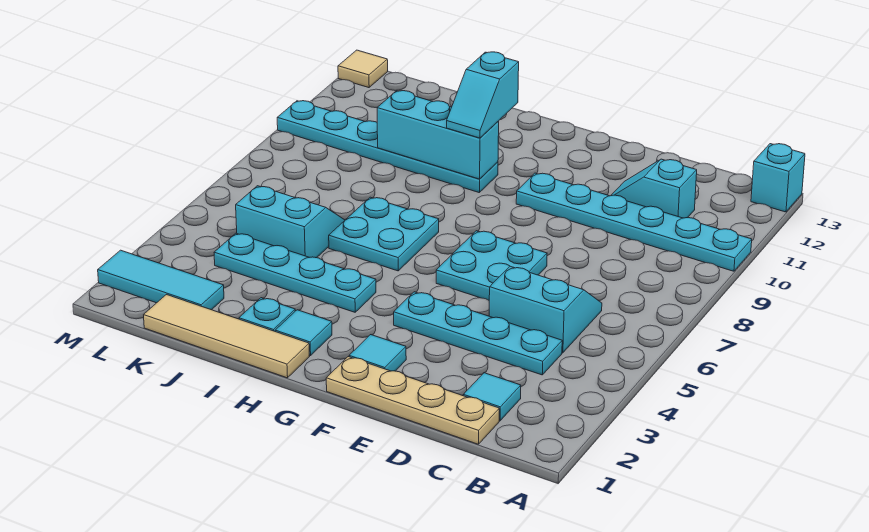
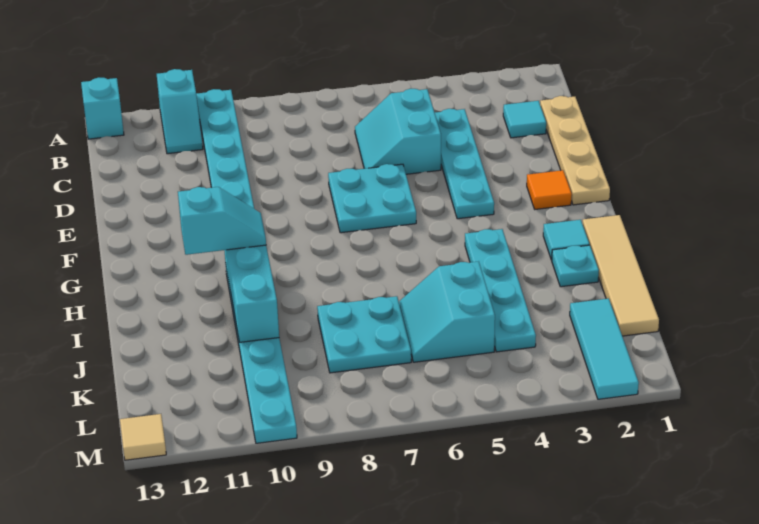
cyan slope C11:D11 level 1 top C -> cyan slope A11:B11 level 1 top A
cyan tile F2 level 1 -> orange tile F2 level 1
cyan plate H6:I7 level 1 -> cyan plate J7:K8 level 1

